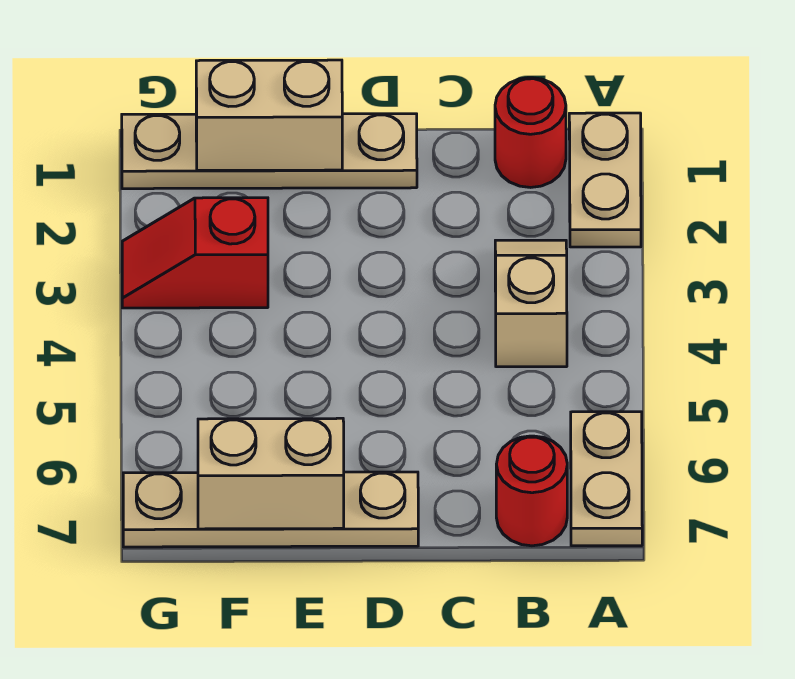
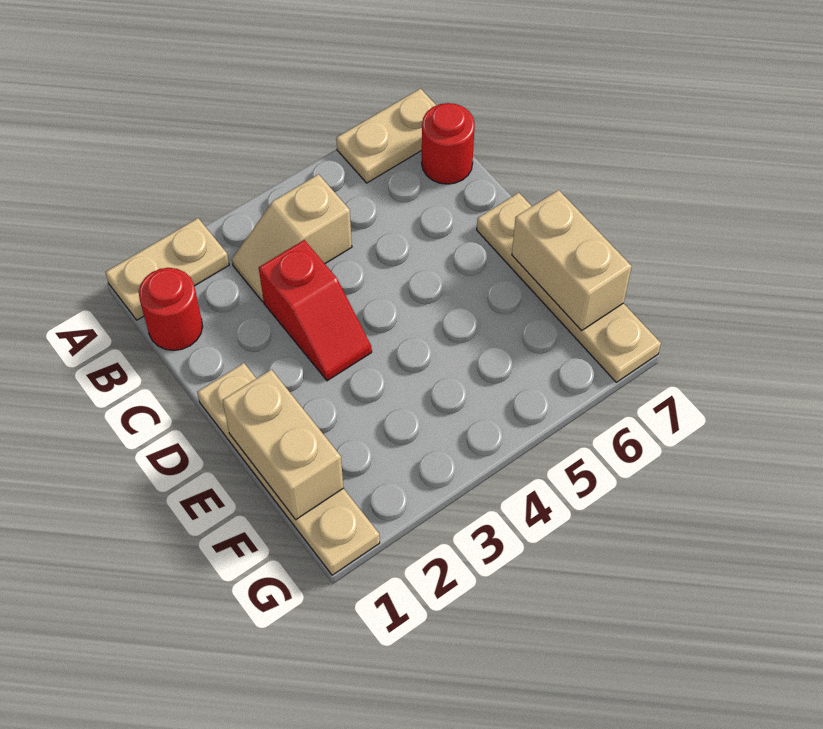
red slope F3:G3 level 1 top F -> red slope C3:D3 level 1 top C

